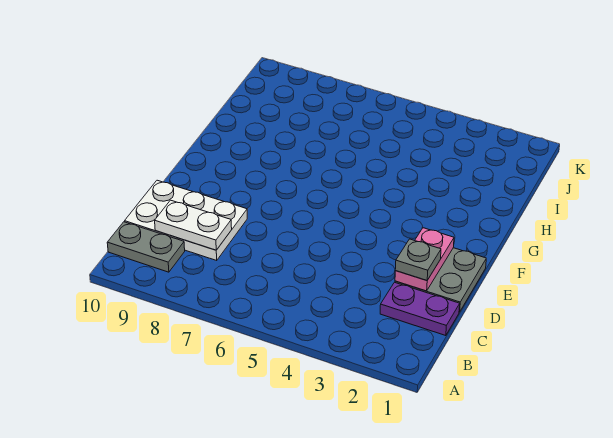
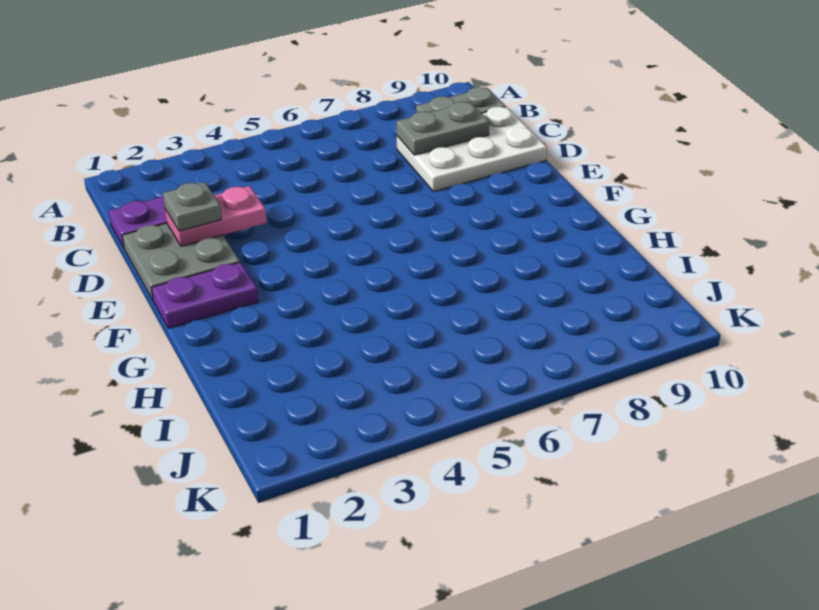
white plate C8:C9 level 2 -> grey plate C8:C9 level 2
pink plate D2:E2 level 2 -> pink plate D2:D3 level 2
none -> purple plate F1:F2 level 1

